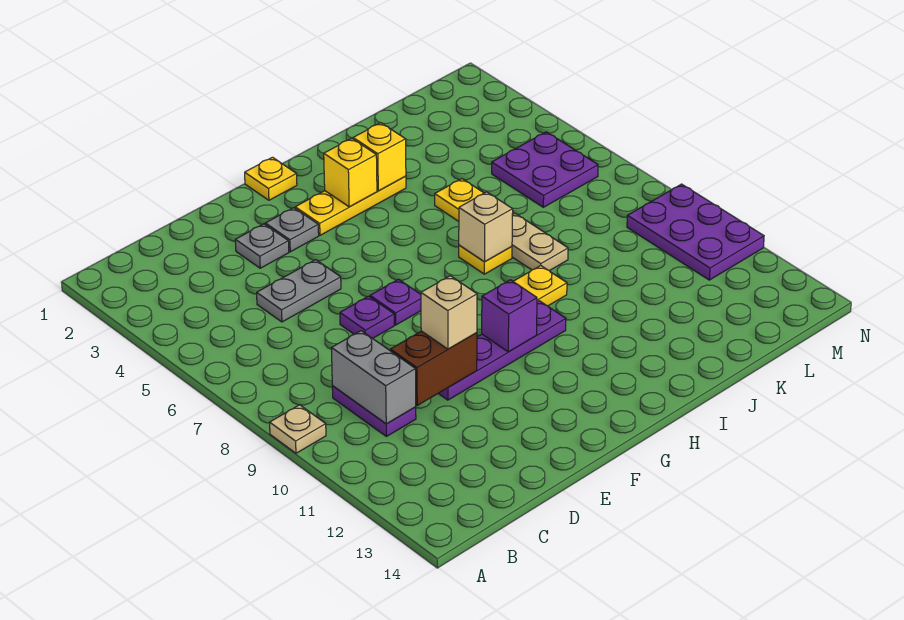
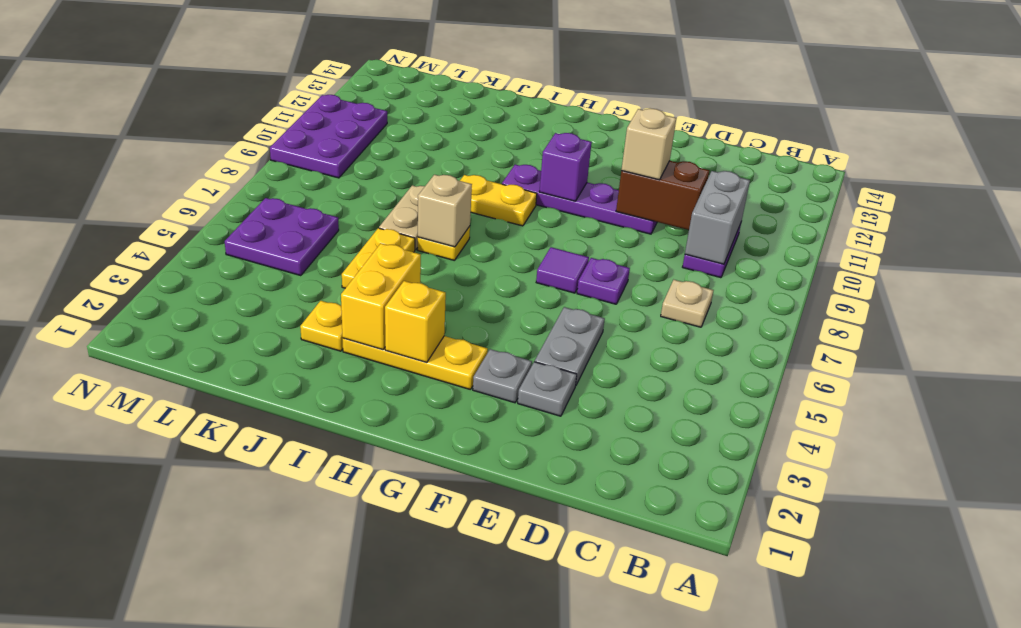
tan plate A9 level 1 -> tan plate C7 level 1
grey plate D5:E5 level 1 -> grey plate E4:E5 level 1
purple plate F7 level 1 -> purple tile F7 level 1
yellow plate G1 level 1 -> yellow plate J3 level 1
yellow brick I3 level 2 -> yellow brick I3:I4 level 2

